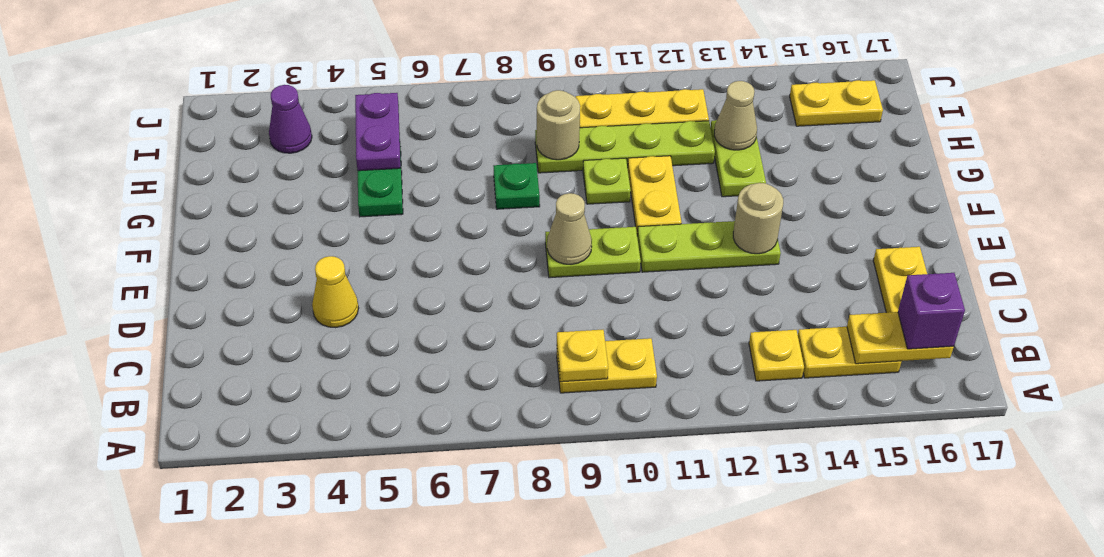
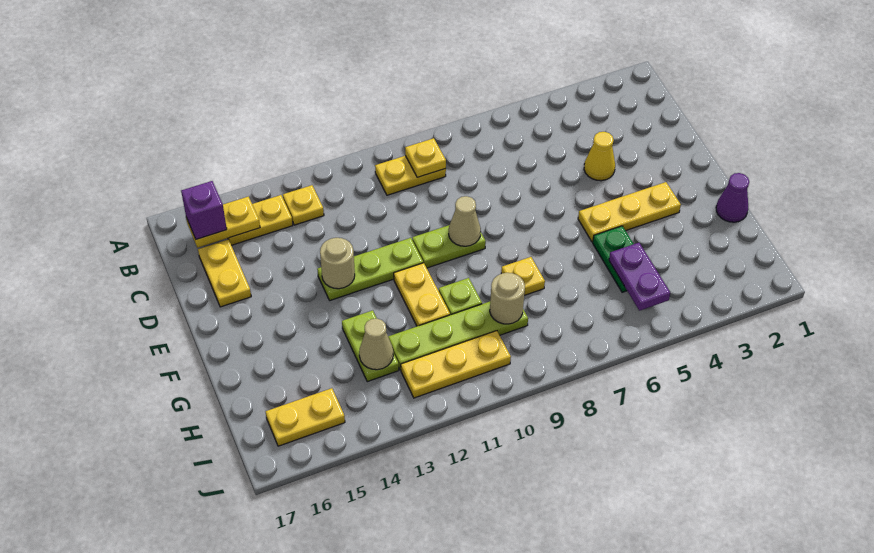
none -> yellow plate F3:F5 level 1
green plate G8 level 1 -> yellow plate G8 level 1
purple cone I3 level 1 -> purple cone G1 level 1

